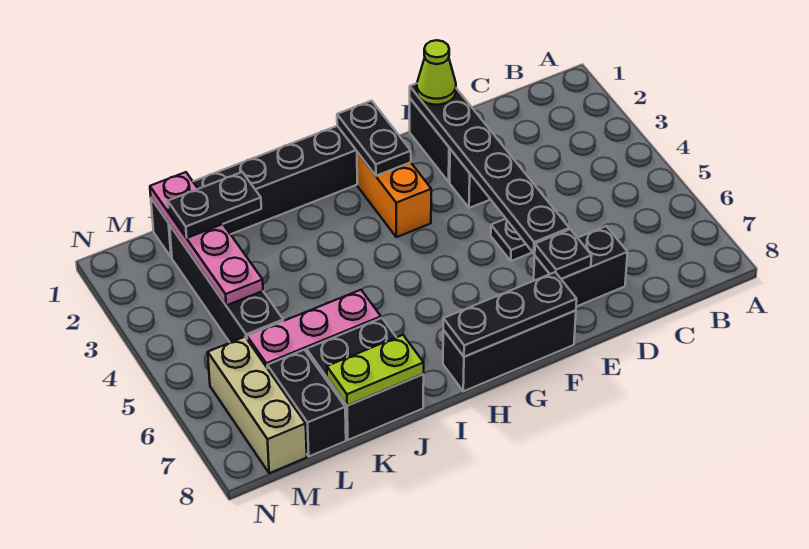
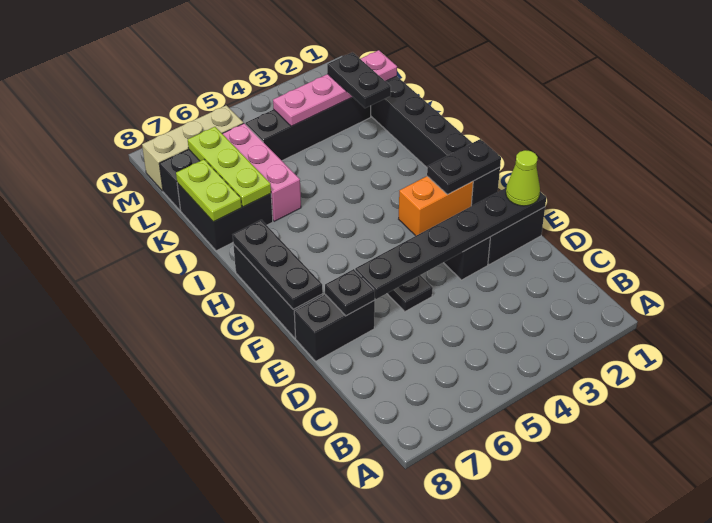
black brick D7:E7 level 1 -> black brick E7:E8 level 1
none -> lime plate J7:L7 level 2

